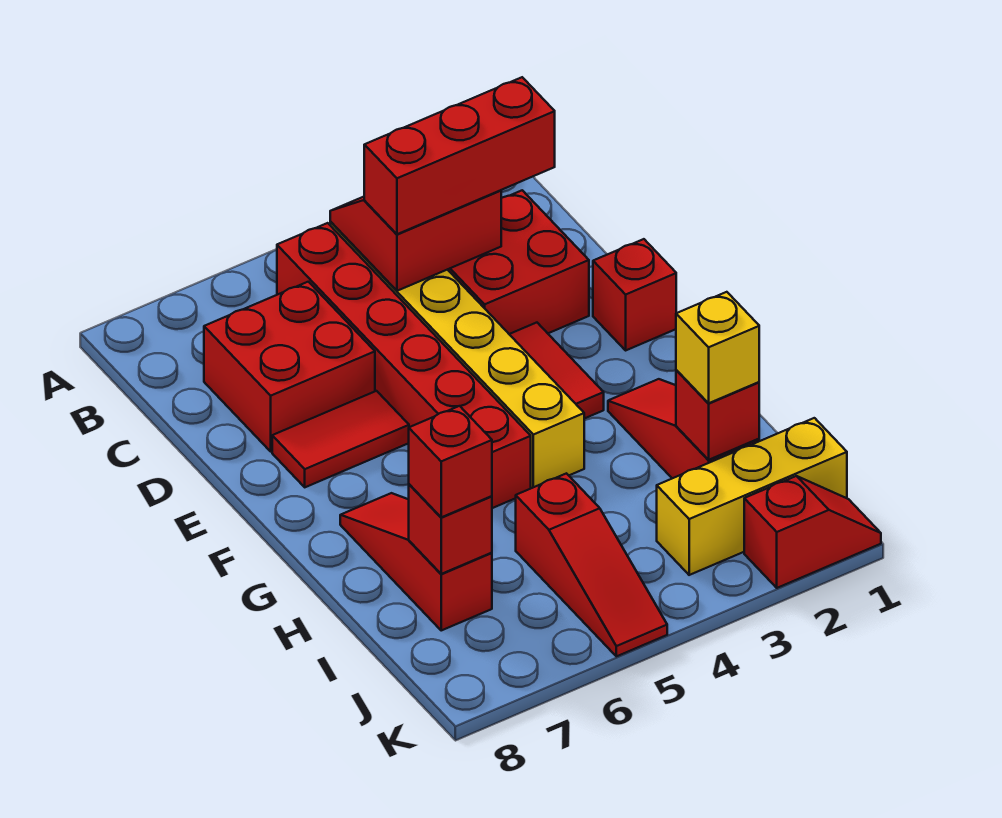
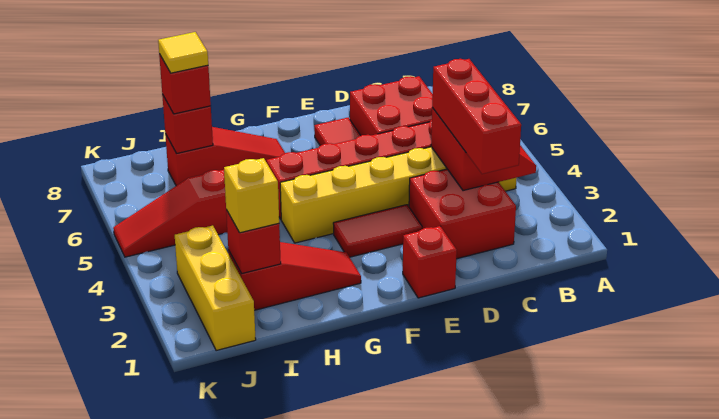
none -> yellow tile I7 level 4
red slope K1:K2 level 1 top 2 -> none

